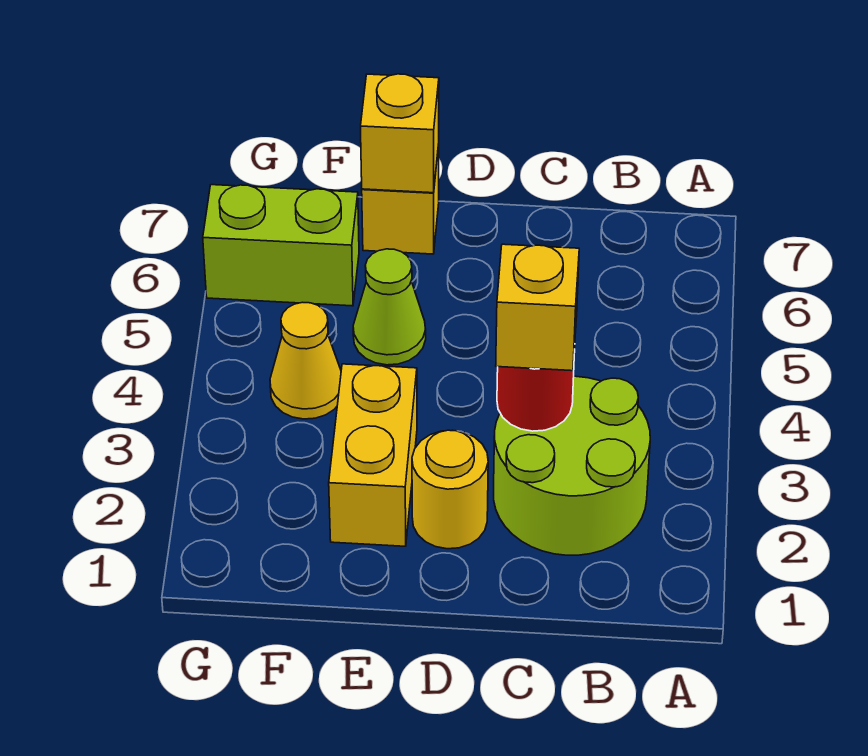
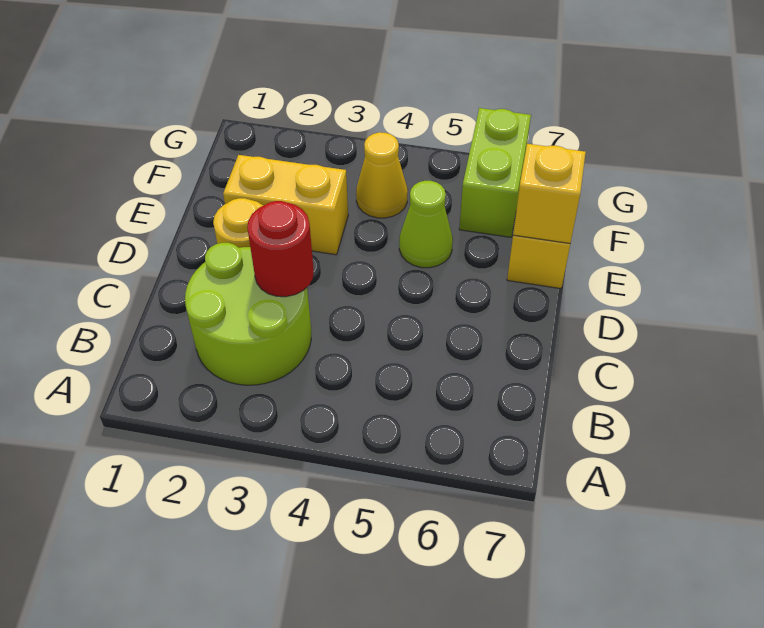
yellow brick C3 level 3 -> none

